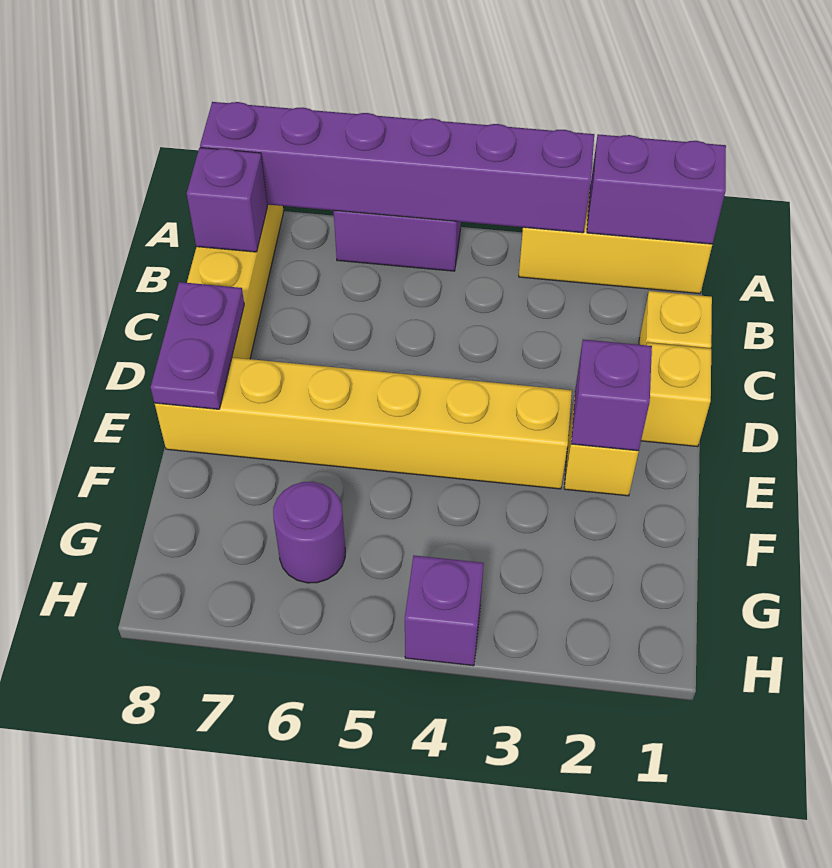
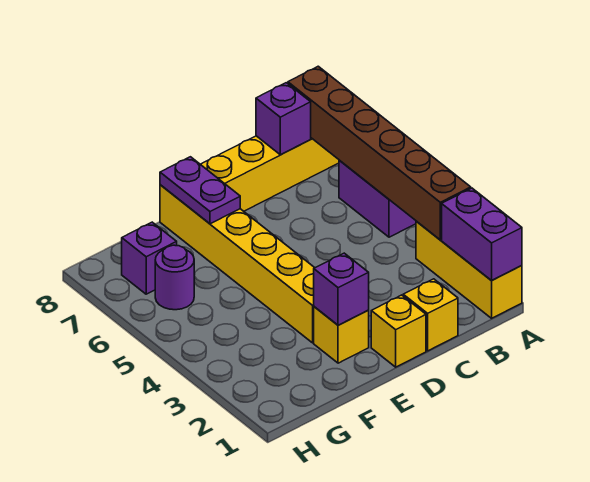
purple brick A3:A8 level 2 -> brown brick A3:A8 level 2
purple plate D8:E8 level 2 -> purple plate E7:E8 level 2
purple brick H4 level 1 -> purple brick G7 level 1

